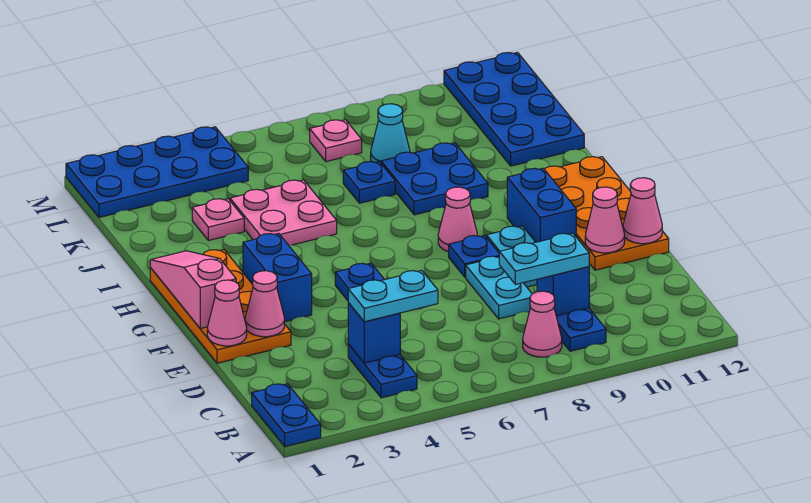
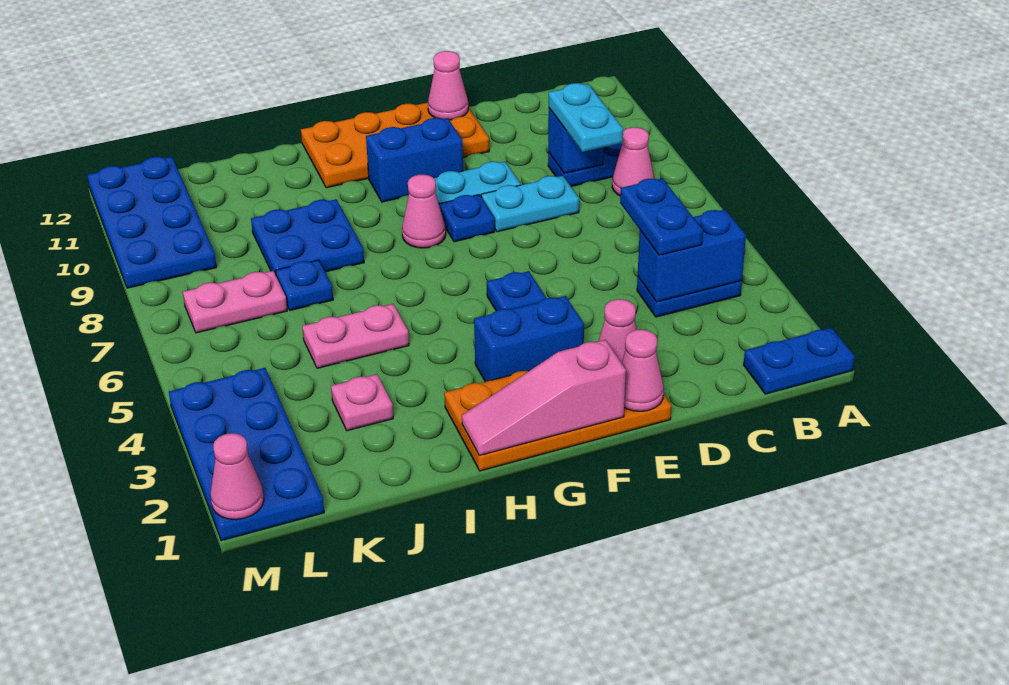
blue brick C4 level 2 -> blue brick B4:C4 level 2
cyan plate C4:C5 level 3 -> blue plate C4:C5 level 3
pink cone E11 level 2 -> pink cone M1 level 2
pink plate I4:J5 level 1 -> pink plate I5:J5 level 1
blue plate J11:M12 level 1 -> blue plate L9:M12 level 1
cyan cone K8 level 1 -> none
pink plate L7 level 1 -> pink plate K7:L7 level 1

